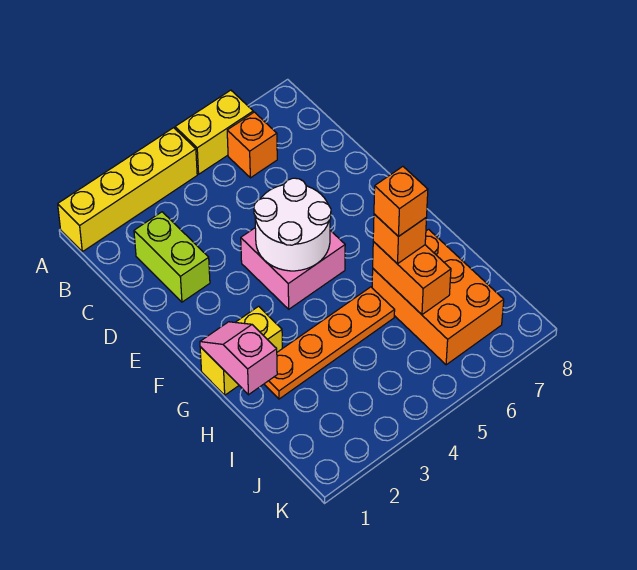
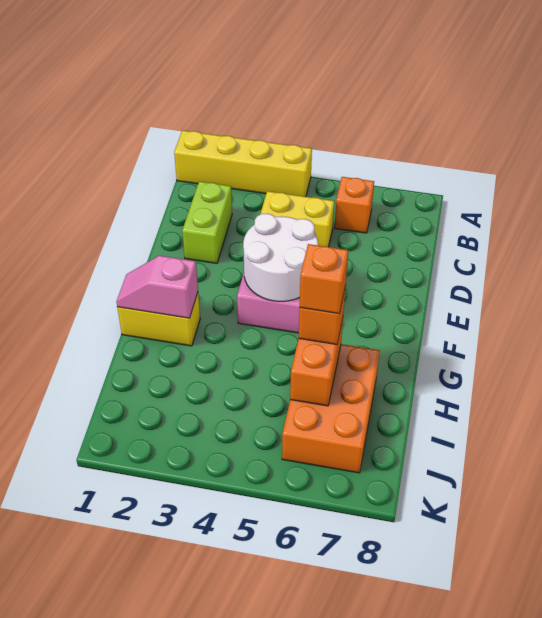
yellow brick A5:A6 level 1 -> yellow brick C4:C5 level 1
pink slope G1:H1 level 2 top H -> pink slope G1:G2 level 2 top 2
orange plate H2:H5 level 1 -> none

